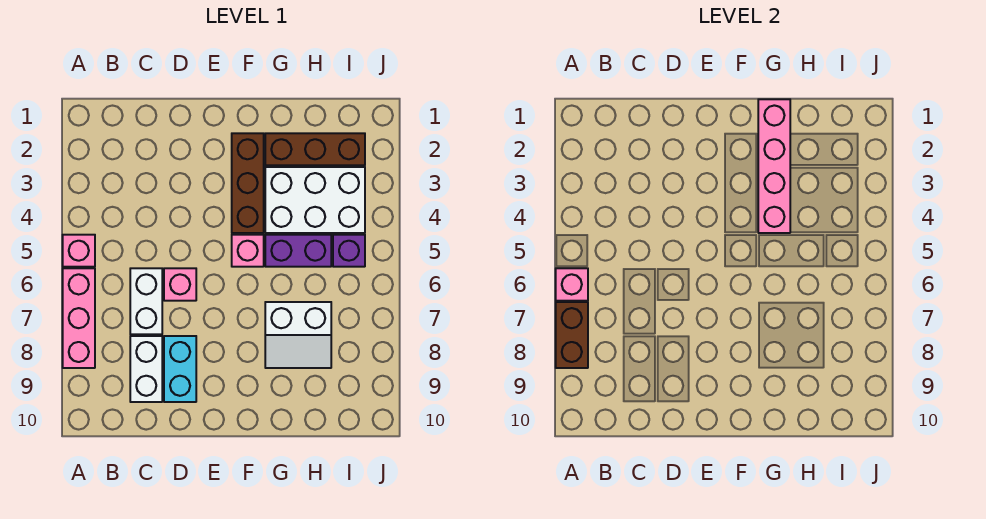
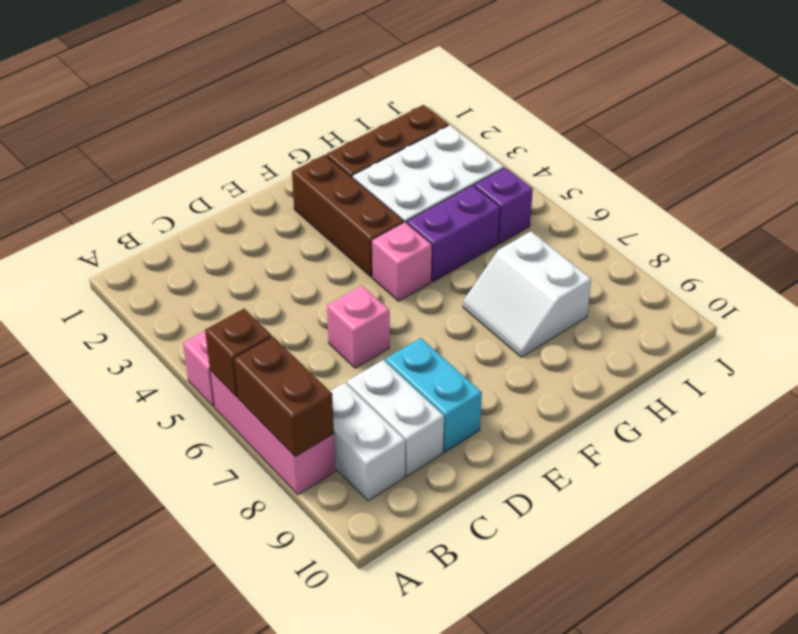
pink brick A6 level 2 -> brown brick A6 level 2
white brick C6:C7 level 1 -> white brick B8:B9 level 1
pink brick G1:G4 level 2 -> none
white slope G7:H8 level 1 top 7 -> white slope G7:H8 level 1 top H

